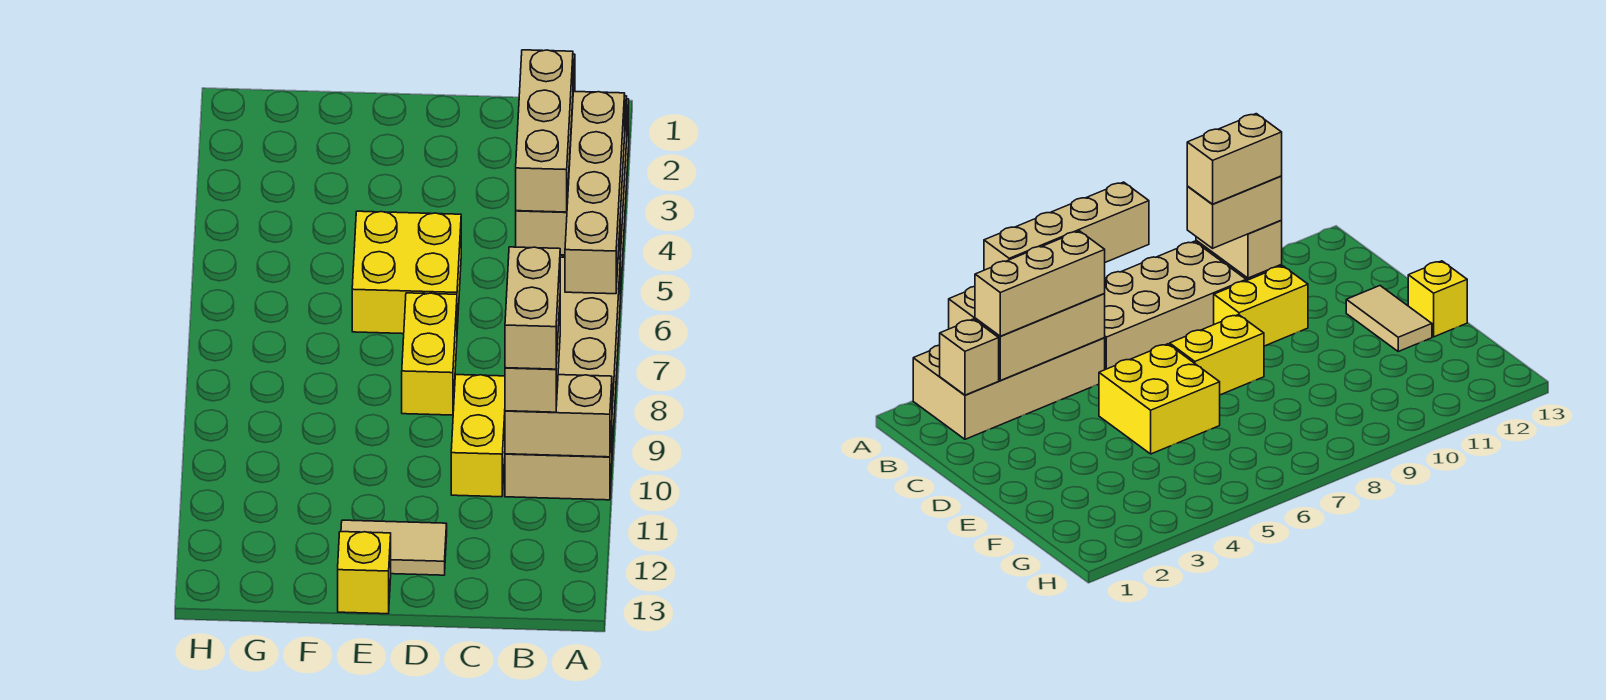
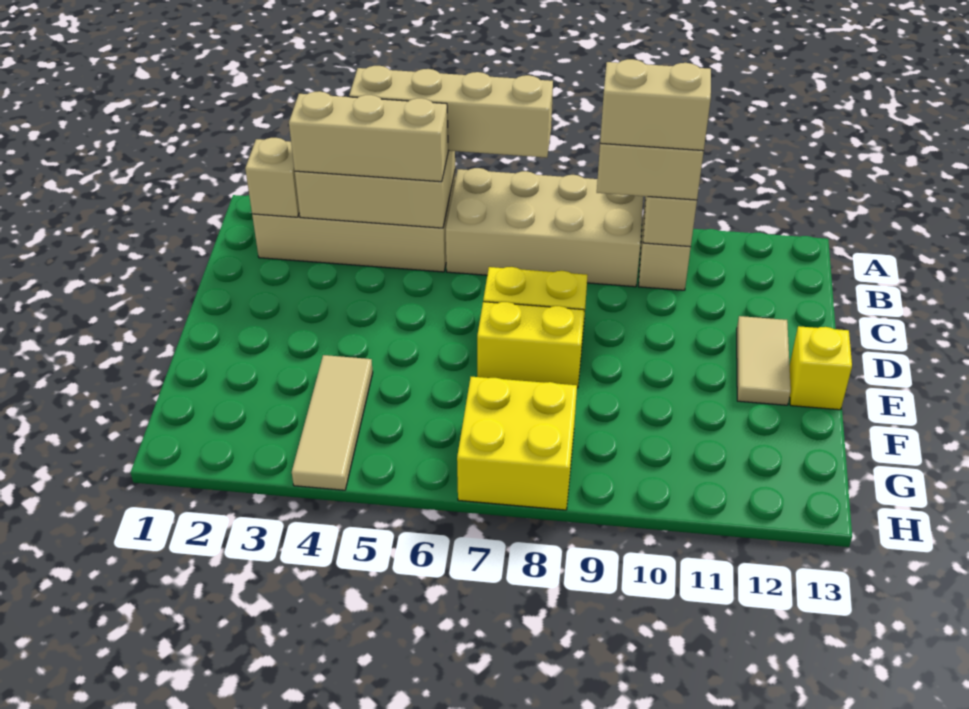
yellow brick C9:C10 level 1 -> yellow brick E7:E8 level 1
yellow brick D5:E6 level 1 -> yellow brick G7:H8 level 1
none -> tan tile F4:H4 level 1

